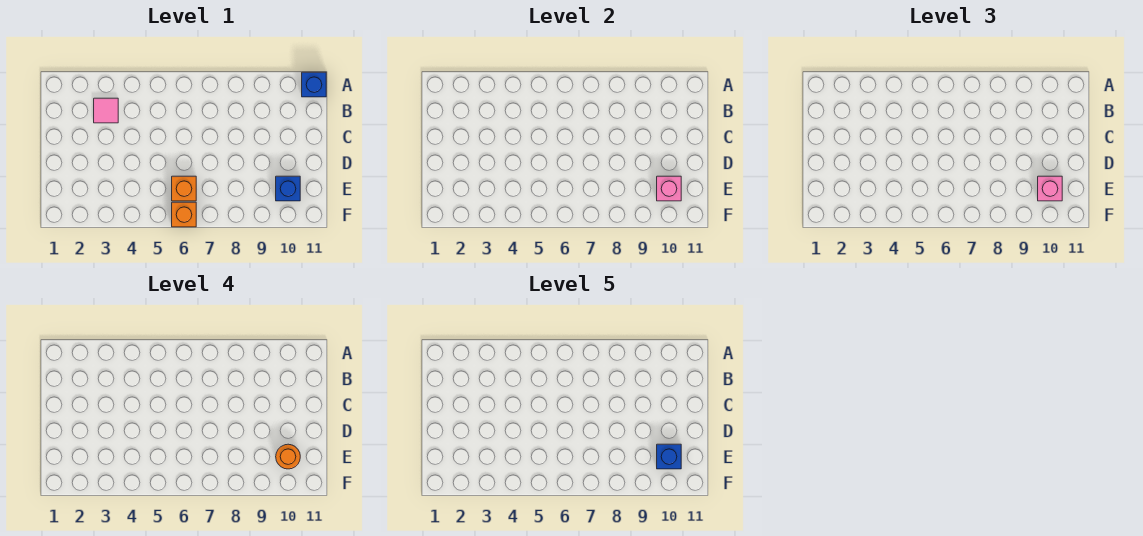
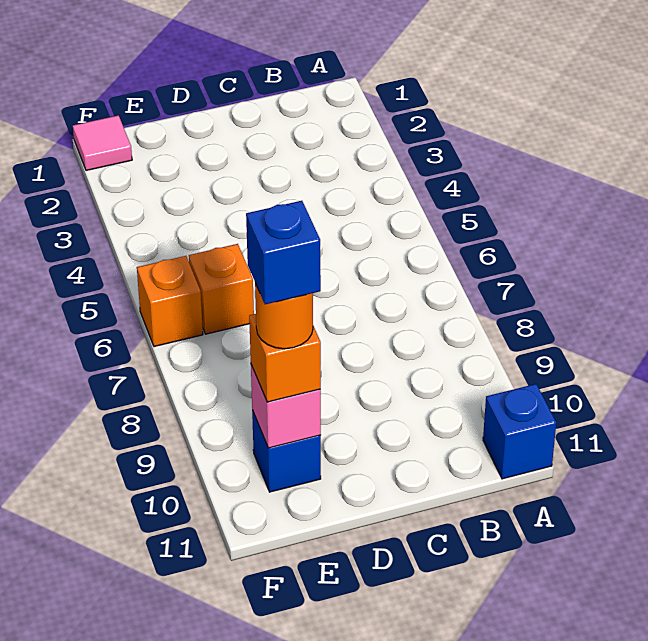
pink tile B3 level 1 -> pink tile F1 level 1
pink brick E10 level 3 -> orange brick E10 level 3

